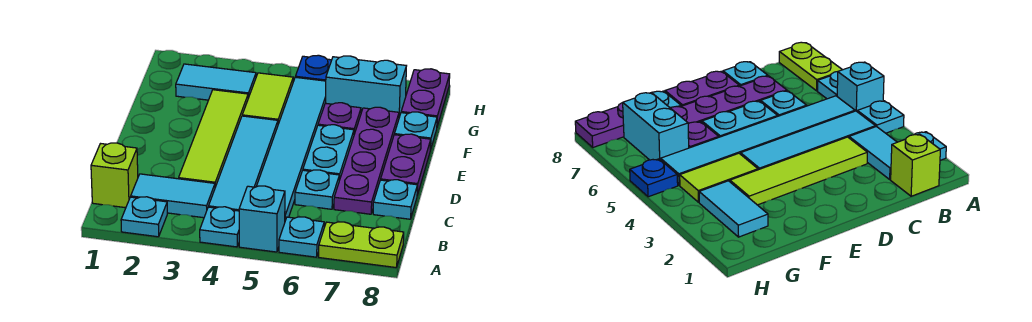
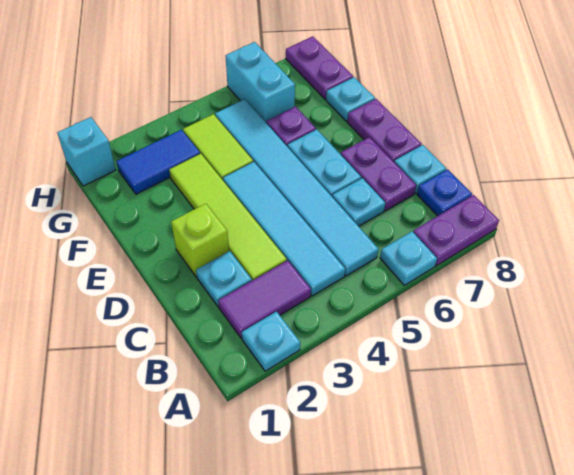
cyan plate A4 level 1 -> cyan plate C2 level 1
cyan brick A5 level 1 -> cyan brick H1 level 1
lime plate A7:A8 level 1 -> purple plate A7:A8 level 1
lime brick B1 level 1 -> lime brick D2 level 1
cyan tile B2:B3 level 1 -> purple tile B2:B3 level 1
purple plate C7:F7 level 1 -> purple plate C7:D7 level 1
cyan tile G2:G3 level 1 -> blue tile G2:G3 level 1
cyan brick G6:G7 level 1 -> cyan brick G6:H6 level 1
blue plate H5 level 1 -> blue plate B8 level 1

